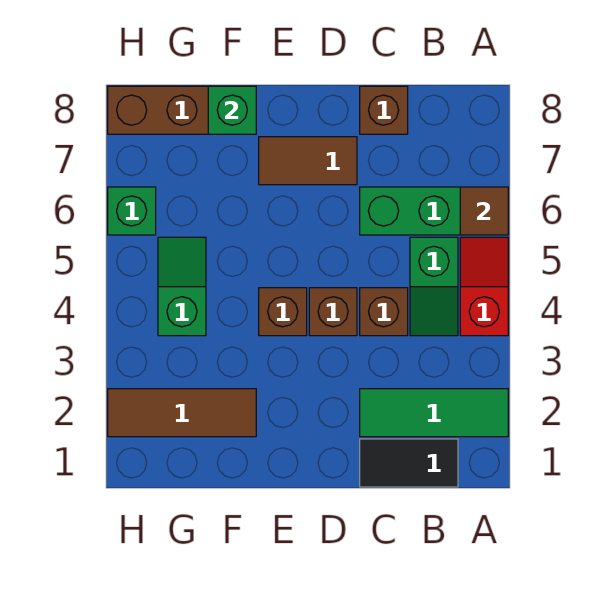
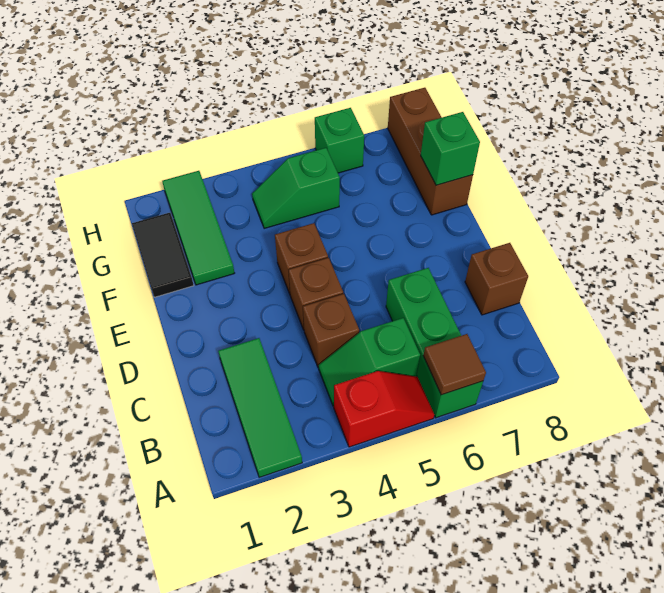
black tile B1:C1 level 1 -> black tile F1:G1 level 1
brown tile D7:E7 level 1 -> none
brown tile F2:H2 level 1 -> green tile F2:H2 level 1
green slope G4:G5 level 1 top 4 -> green slope G4:G5 level 1 top 5

